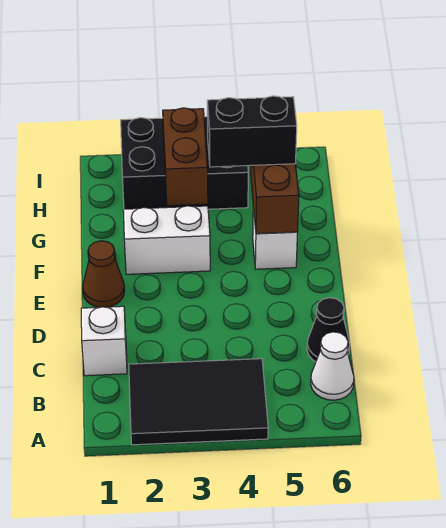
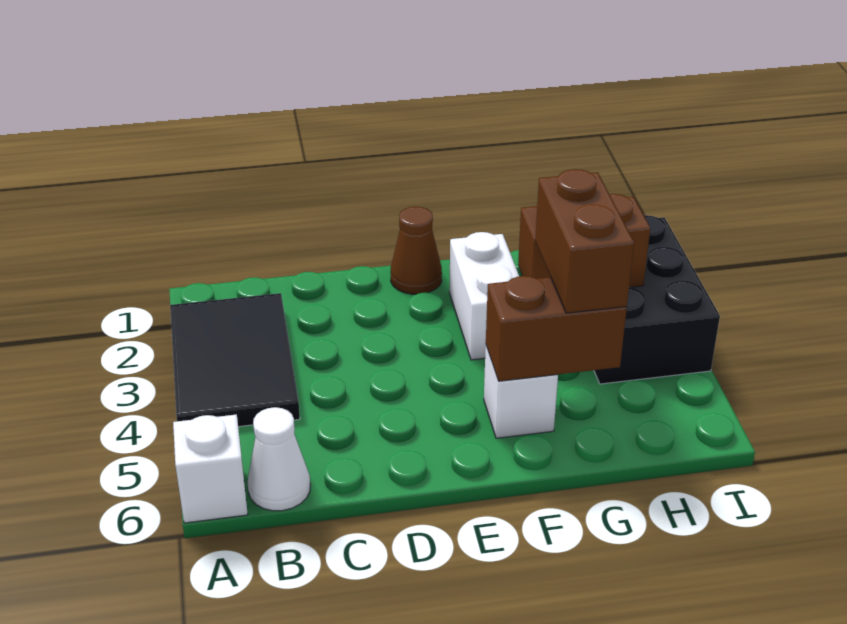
white brick C1 level 1 -> white brick A6 level 1
black cone C6 level 1 -> none
black brick G4:G5 level 3 -> brown brick G4:G5 level 3

